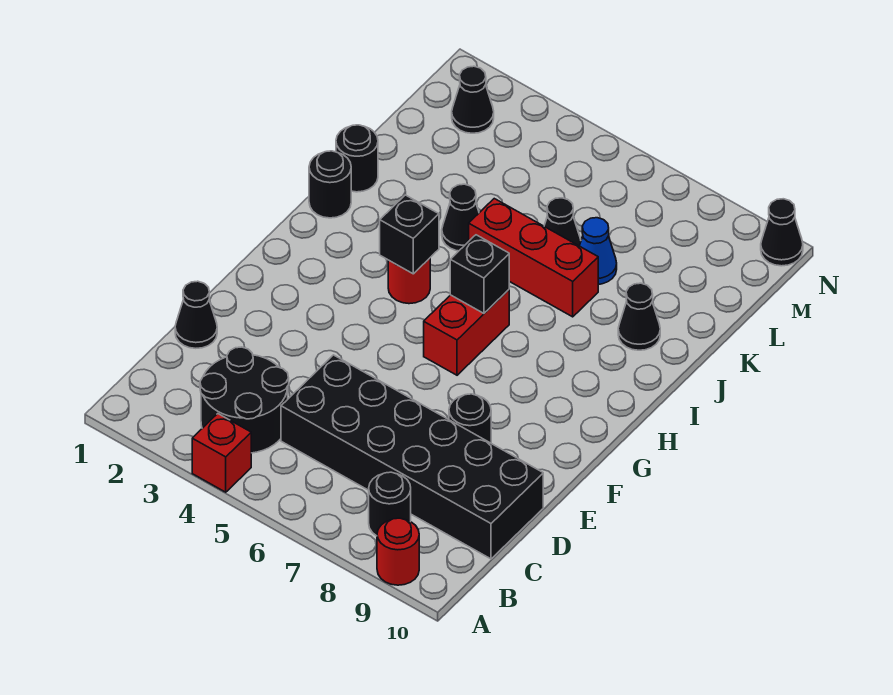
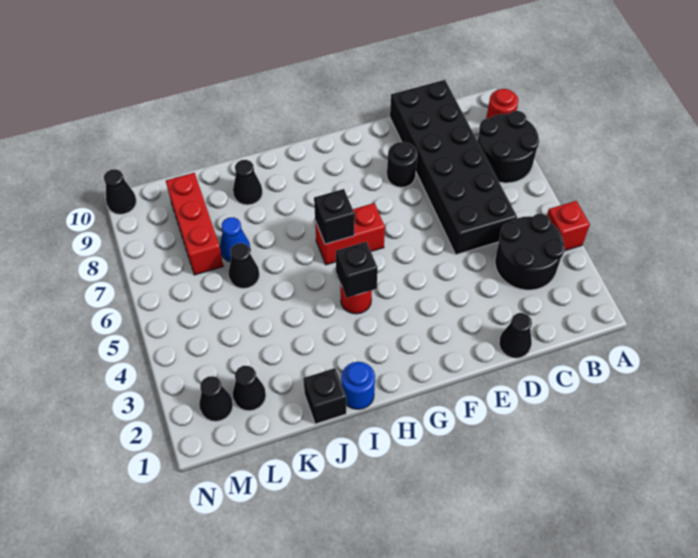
black round brick B8 level 1 -> black round brick A7:B8 level 1
black round brick I1 level 1 -> blue round brick I1 level 1
black round brick J1 level 1 -> black brick J1 level 1
black cone J4 level 1 -> black cone L2 level 1
red brick J5:J7 level 1 -> red brick L7:L9 level 1

